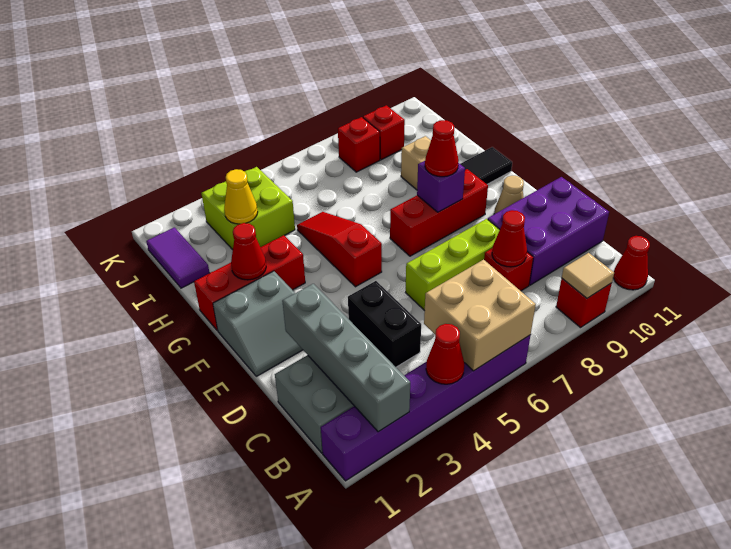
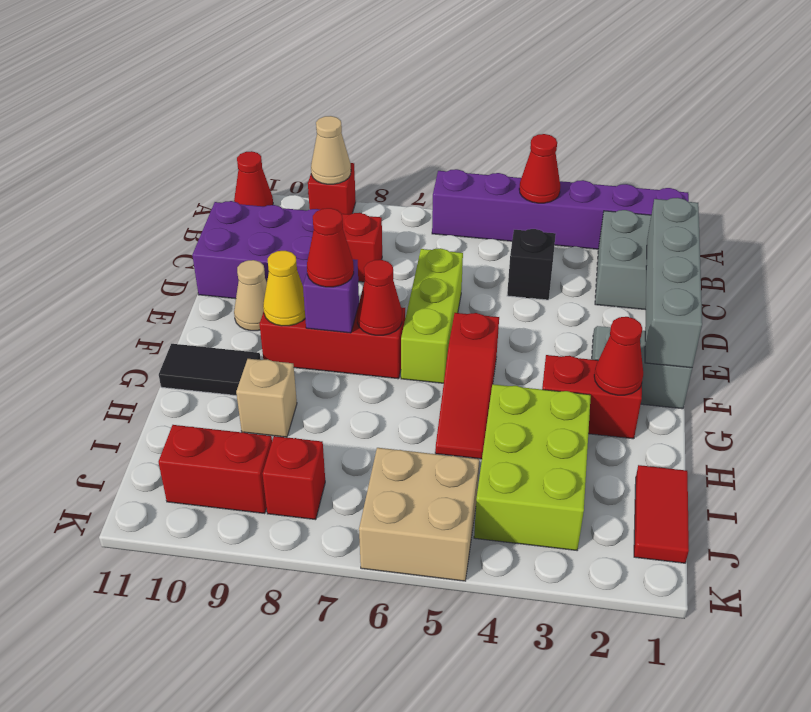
grey brick A2:D2 level 2 -> grey brick C1:F1 level 2
tan brick A5:B6 level 2 -> tan brick J5:K6 level 1
tan tile A9 level 2 -> tan cone A9 level 2
black brick C4:D4 level 1 -> black brick C4 level 1
red cone C8 level 2 -> red cone F7 level 2
lime brick D6:D8 level 1 -> lime brick D6:F6 level 1
red brick G1:G3 level 1 -> red brick G2:G3 level 1
purple tile I1:J1 level 1 -> red tile I1:J1 level 1
lime brick I3:J4 level 1 -> lime brick H3:J4 level 1
yellow cone I3 level 2 -> yellow cone F9 level 2
red brick J9 level 1 -> red brick J9:J10 level 1

